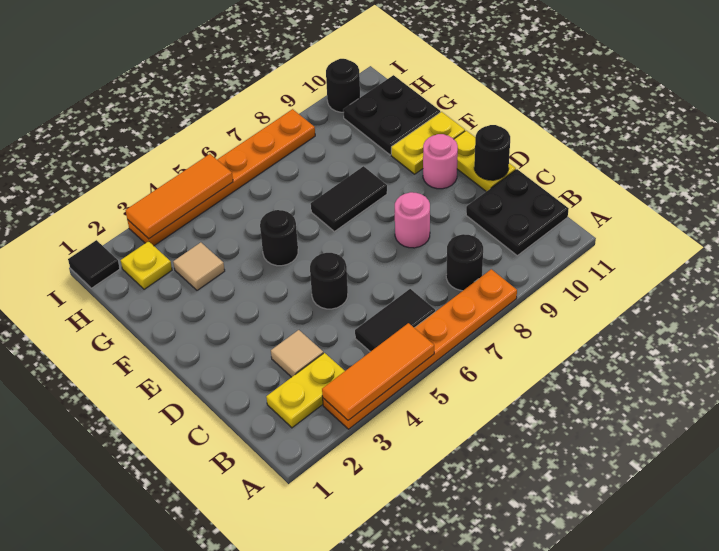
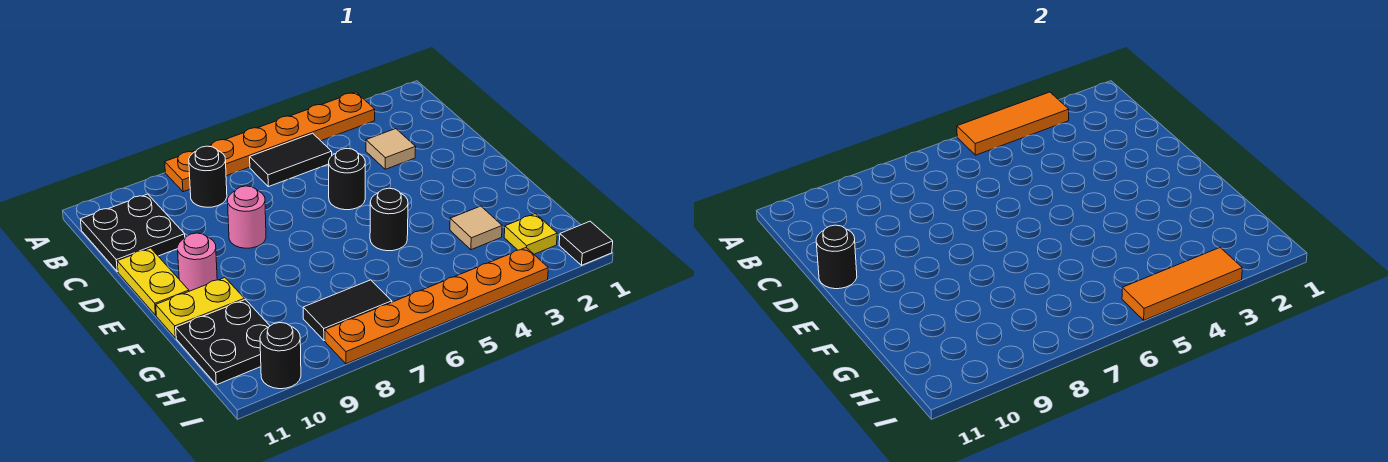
yellow plate B2:B3 level 1 -> none
black tile F7:F8 level 1 -> black tile H7:H8 level 1

